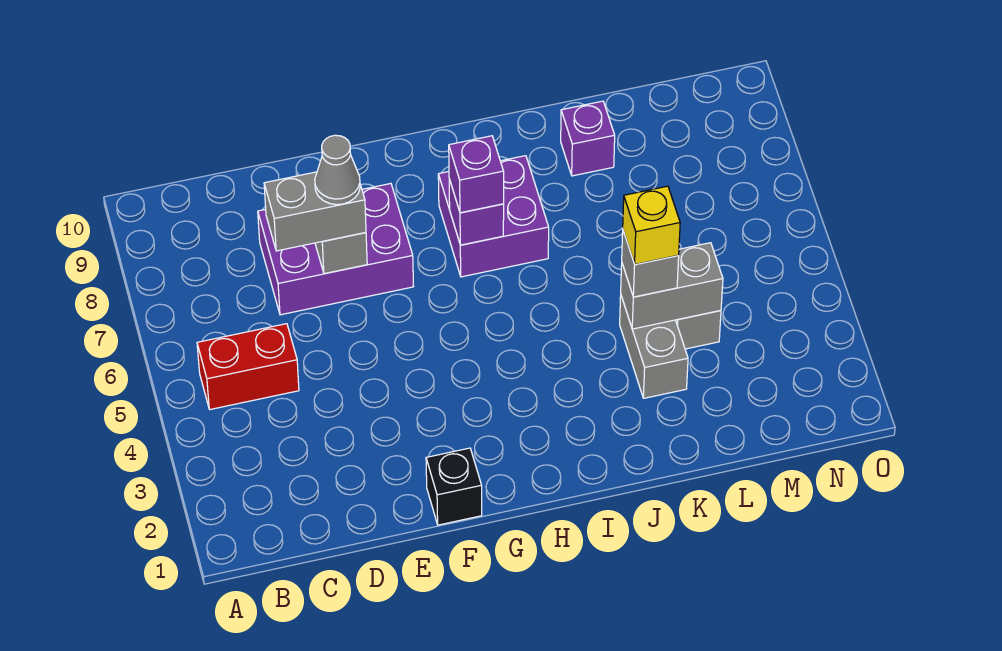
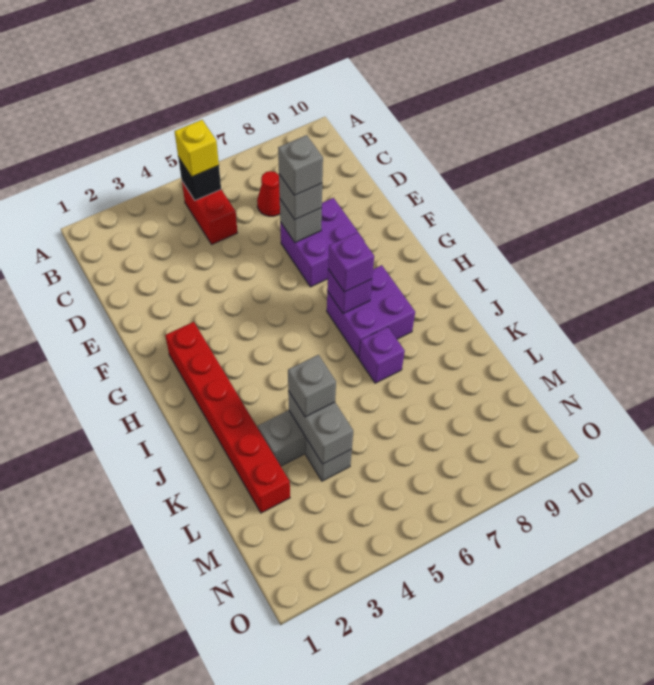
none -> red cone C7 level 1
purple brick D7:F8 level 1 -> purple brick E7:F8 level 1
grey brick D7:E7 level 3 -> grey brick E7 level 3
grey cone E7 level 4 -> grey brick E7 level 4
black brick F1 level 1 -> black brick B5 level 2
none -> red brick G2:L2 level 1
yellow brick K4 level 4 -> yellow brick B5 level 3
purple brick K9 level 1 -> purple brick J7 level 1

